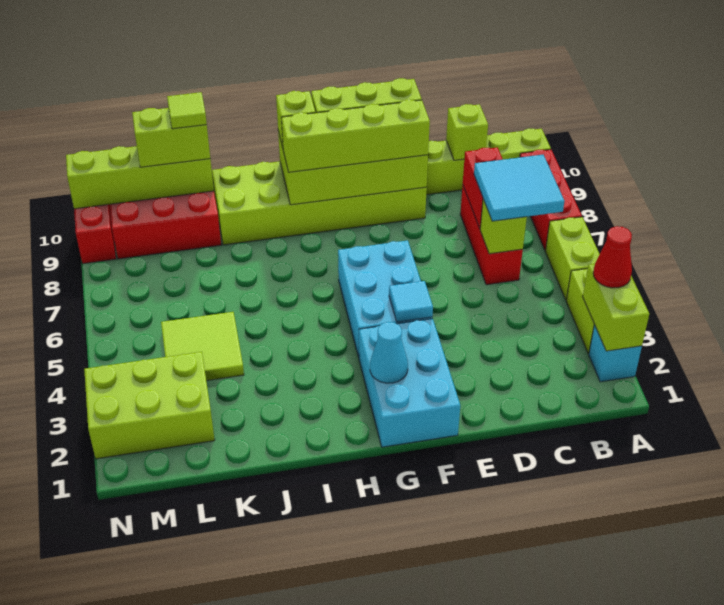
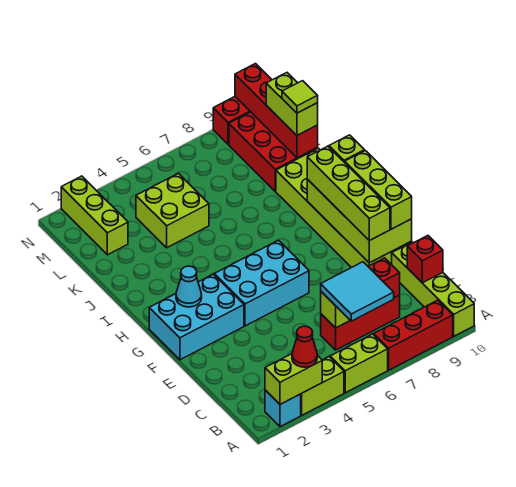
lime brick C10 level 2 -> red brick C10 level 2
cyan tile F4 level 2 -> none
lime tile K4:L5 level 1 -> lime brick K4:L5 level 1
lime brick K10:N10 level 2 -> red brick K10:N10 level 2
lime brick L2:N3 level 1 -> lime brick L2:N2 level 1

